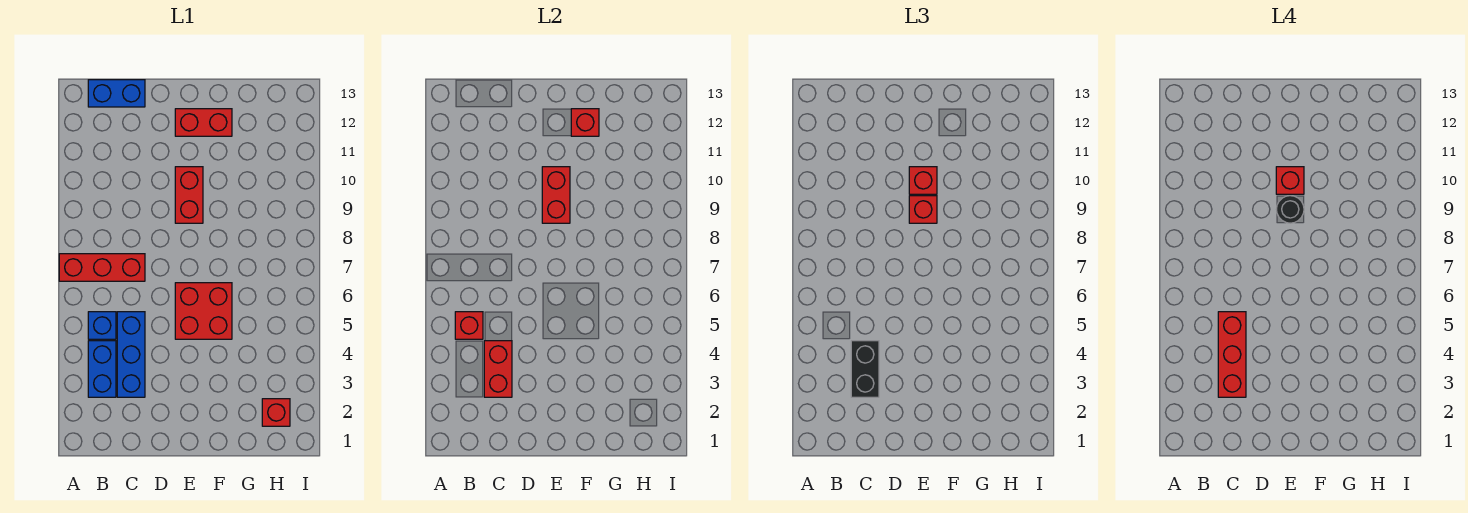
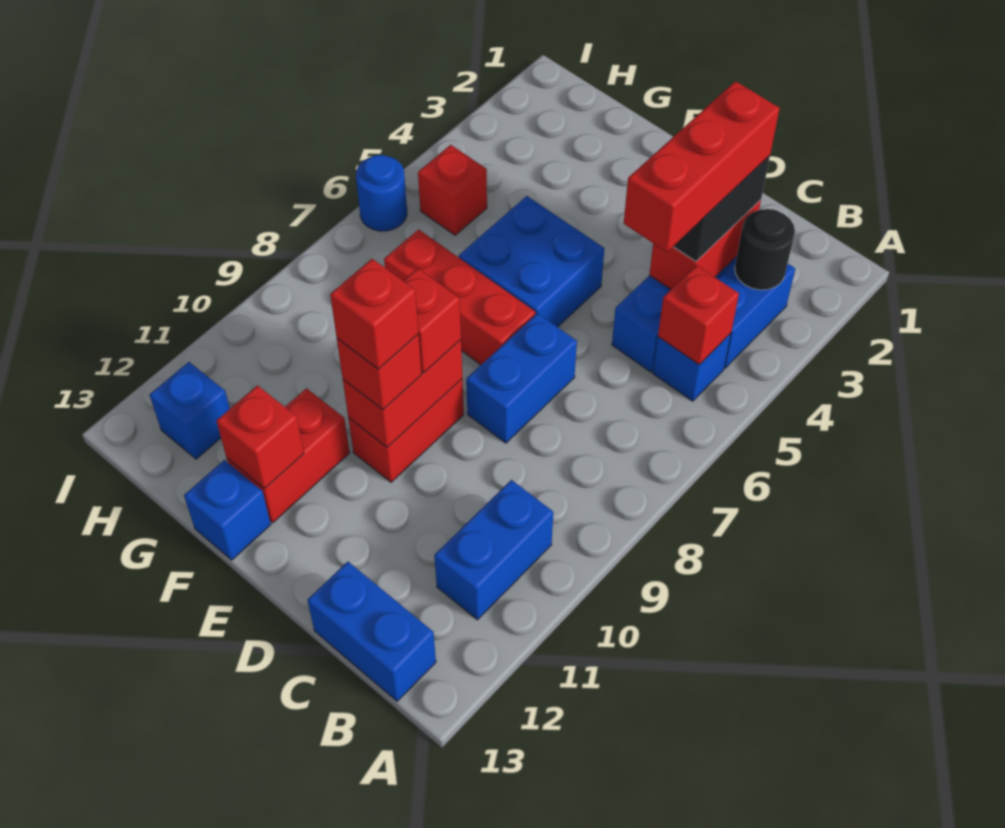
red brick A7:C7 level 1 -> red brick E7:G7 level 1
none -> blue brick B10:B11 level 1
none -> blue brick D7:D8 level 1
red brick E5:F6 level 1 -> blue brick E5:F6 level 1
black round brick E9 level 4 -> black round brick B3 level 2
red brick E12:F12 level 1 -> red brick F11:F12 level 1
none -> blue brick F13 level 1
red brick H2 level 1 -> red brick H5 level 1
none -> blue brick H12 level 1
none -> blue round brick I6 level 1

